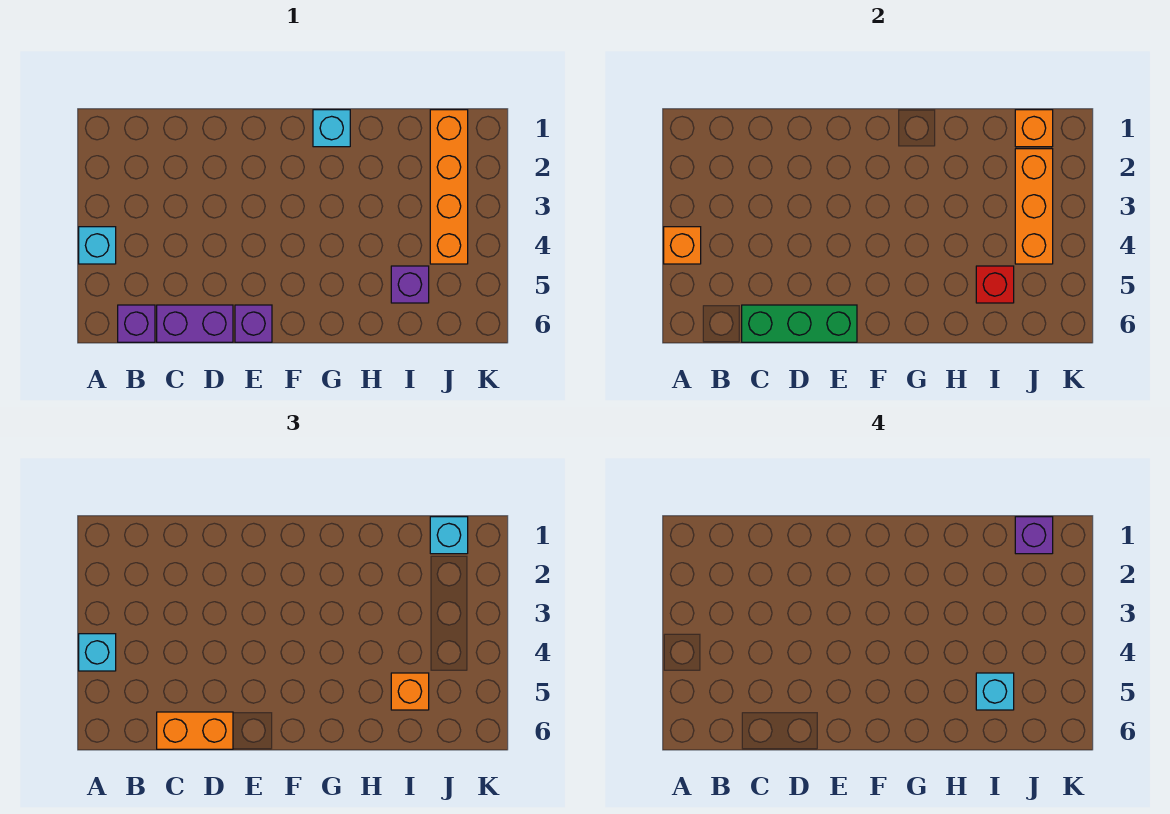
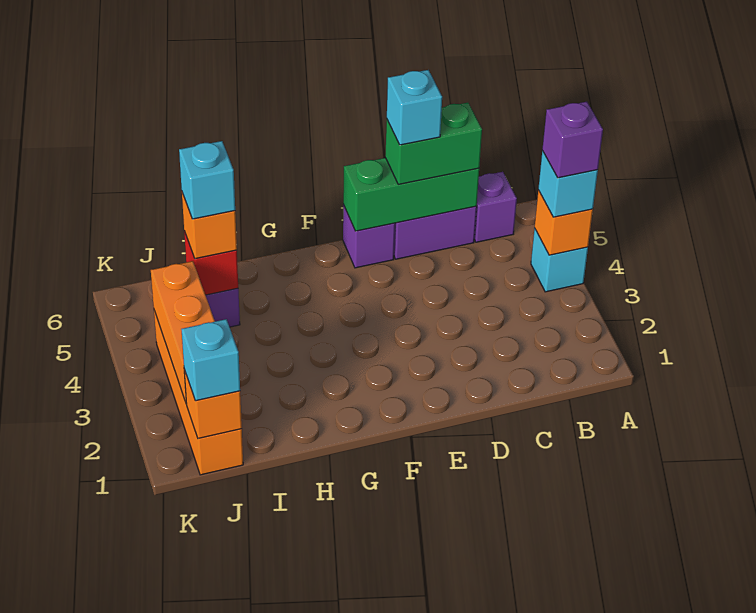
orange brick C6:D6 level 3 -> green brick C6:D6 level 3
cyan brick G1 level 1 -> cyan brick D6 level 4
purple brick J1 level 4 -> purple brick A4 level 4

